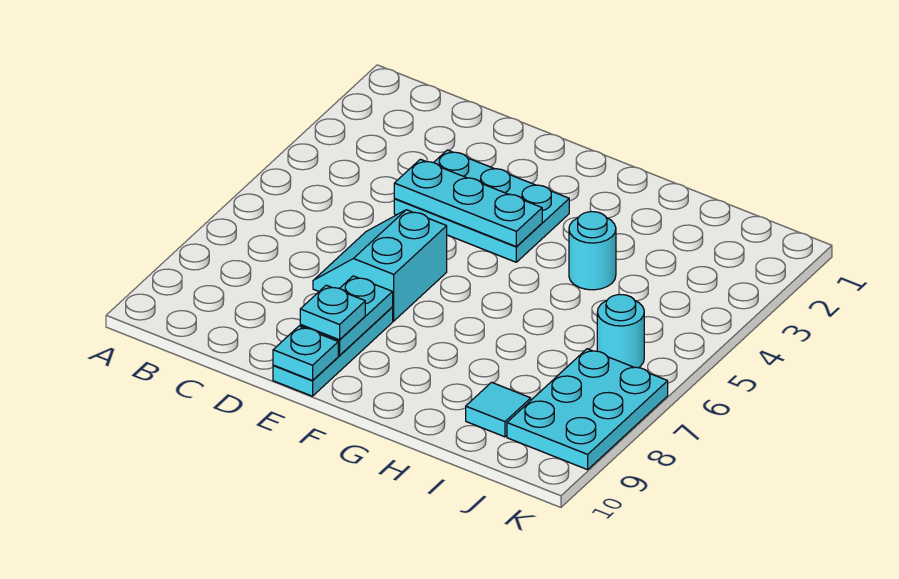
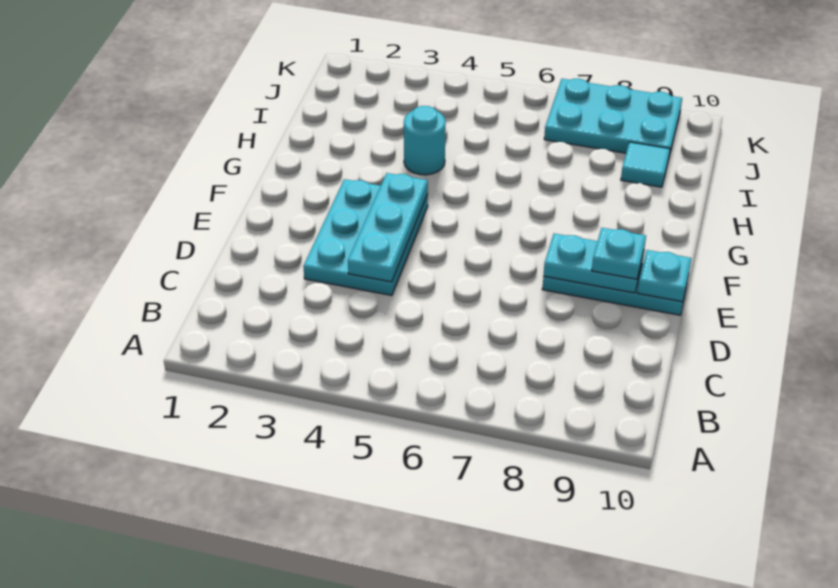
cyan slope D6:E7 level 1 top E -> none
cyan round brick J6 level 1 -> none

